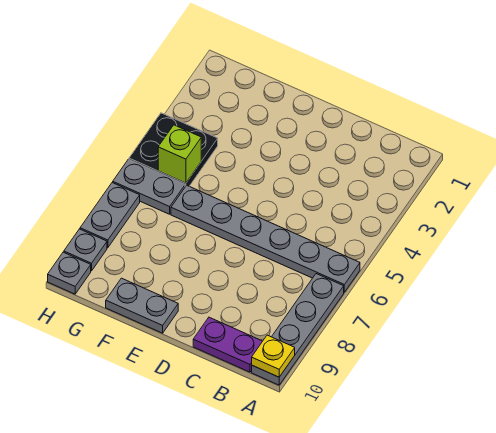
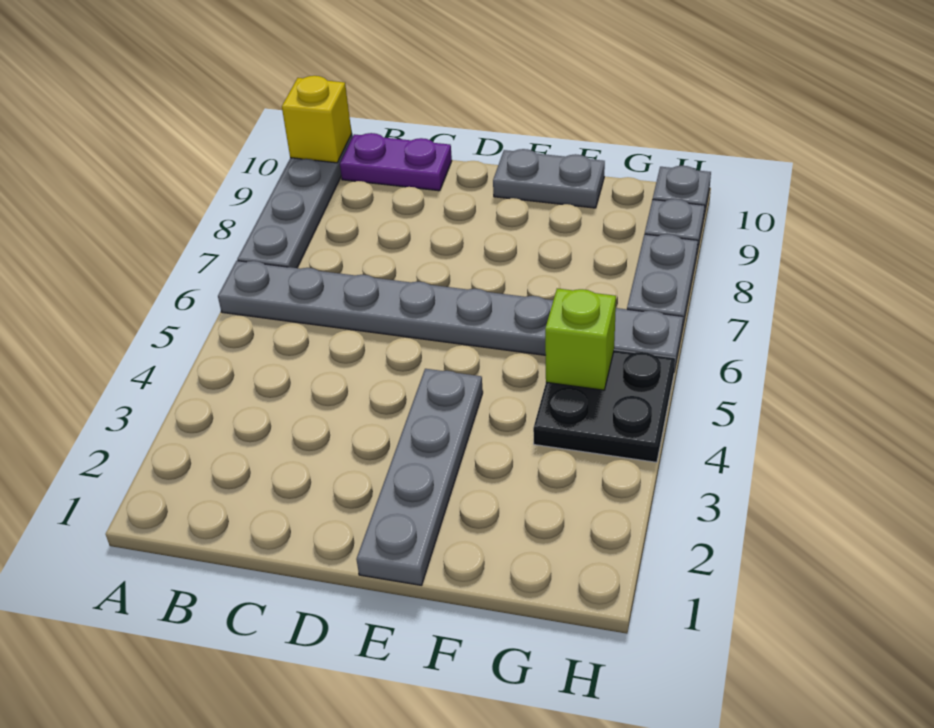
yellow plate A10 level 2 -> yellow brick A10 level 2
none -> grey plate E1:E4 level 1

